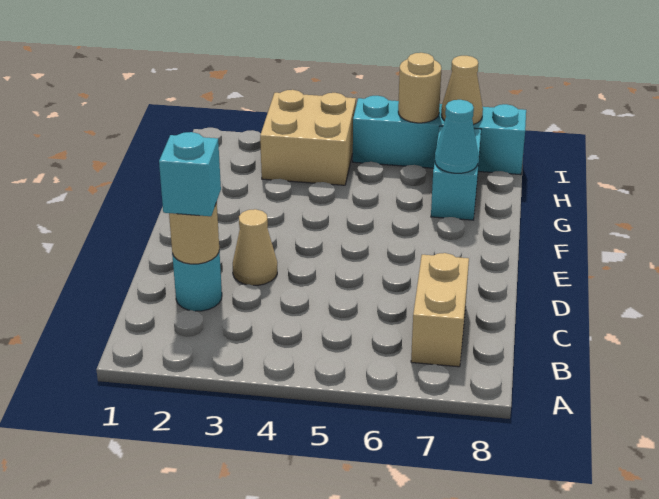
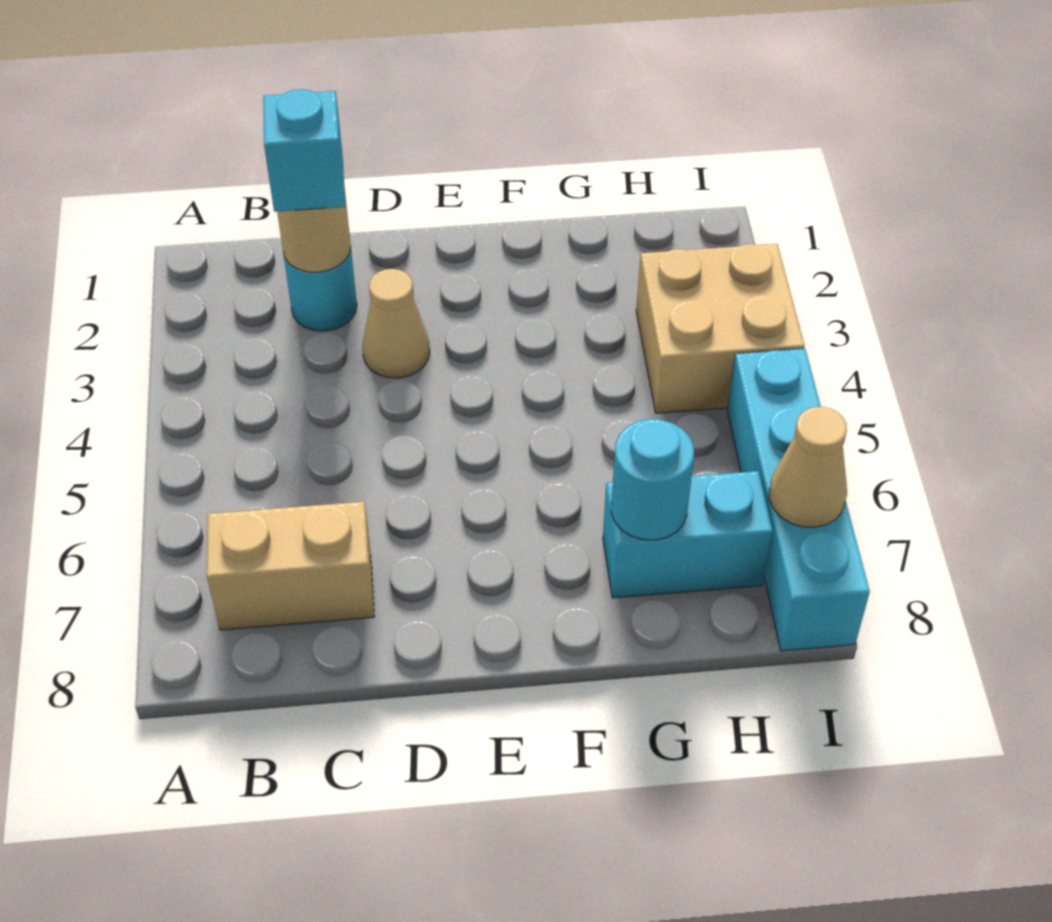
cyan cone G7 level 2 -> cyan round brick G7 level 2
tan round brick I6 level 2 -> none

